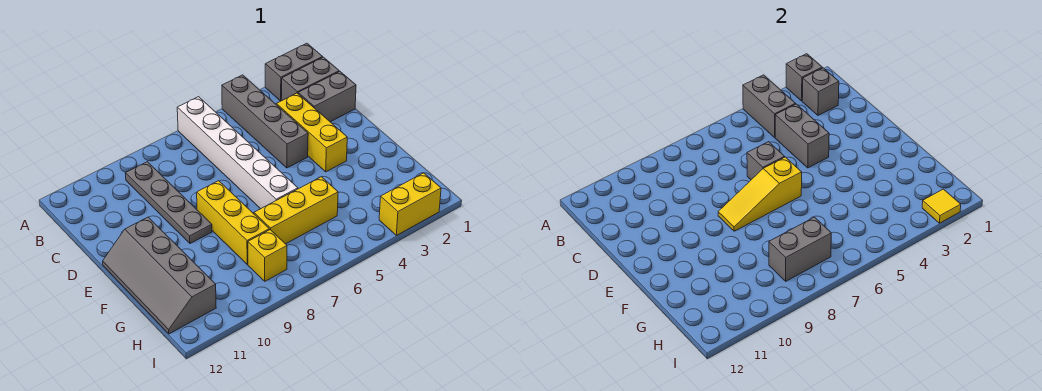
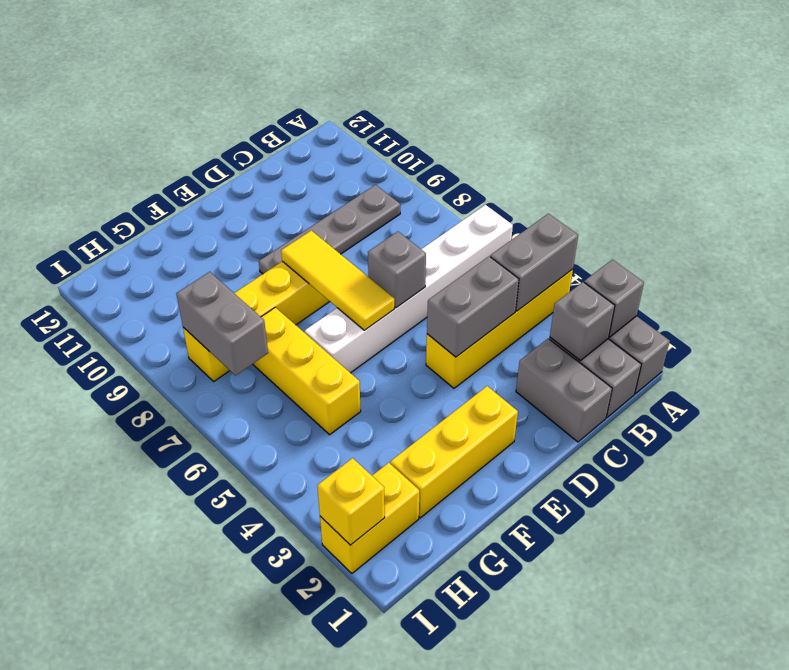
grey brick A4:D4 level 1 -> yellow brick A4:D4 level 1
yellow brick C3:E3 level 1 -> yellow brick E2:G2 level 1
yellow slope E6:E8 level 2 top 6 -> yellow tile E6:E8 level 2
grey slope E11:H12 level 1 top 11 -> none
yellow brick I2:I3 level 1 -> yellow brick H2:I2 level 1
yellow tile I2 level 2 -> yellow brick I2 level 2

